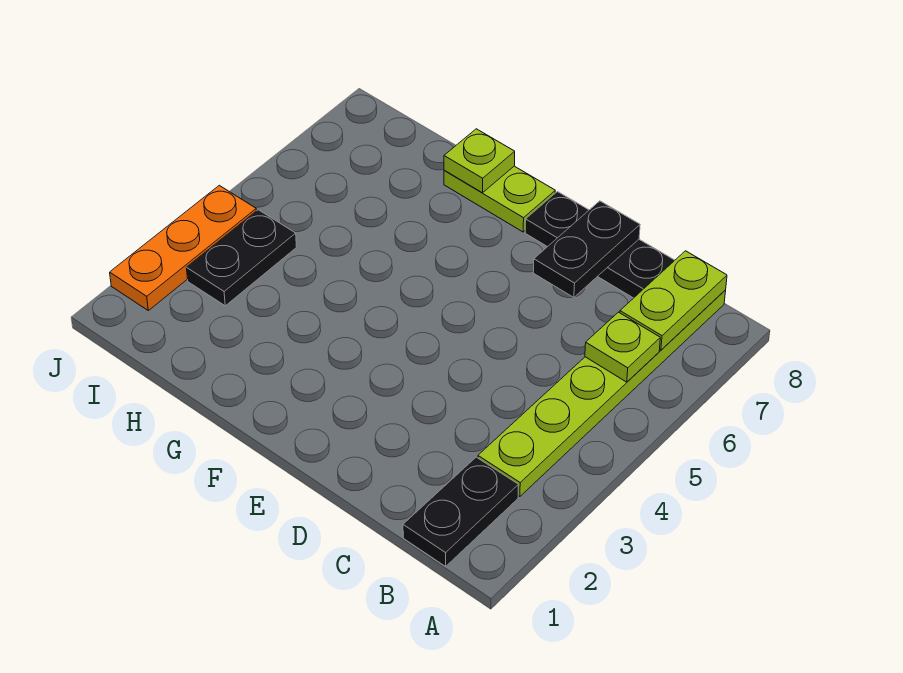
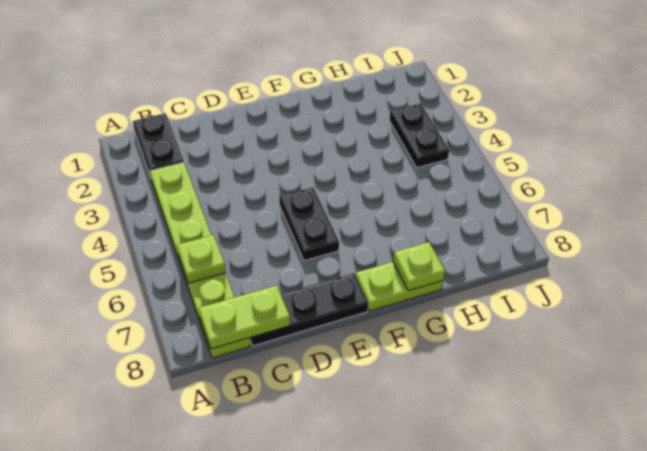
lime plate B7:B8 level 2 -> lime plate B8:C8 level 2
black plate D7:D8 level 2 -> black plate E5:E6 level 1
orange plate J2:J4 level 1 -> none

